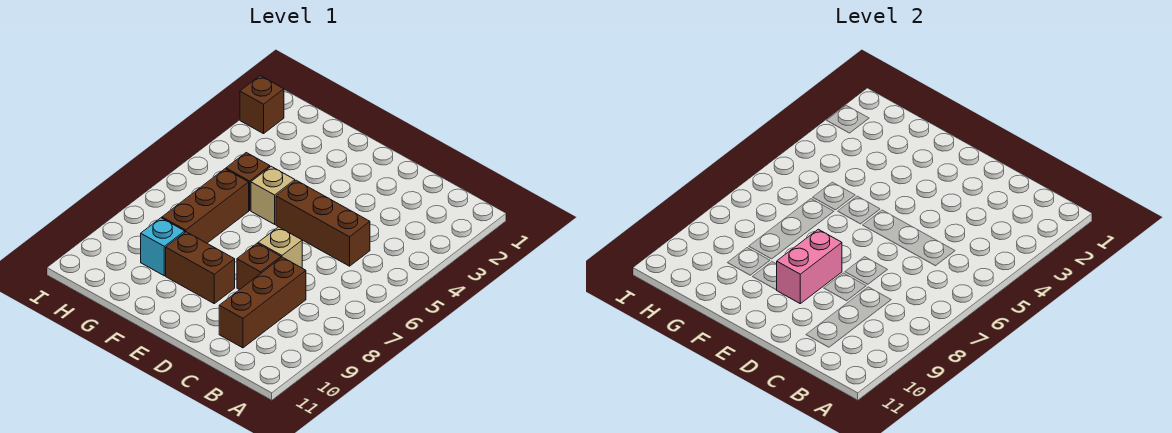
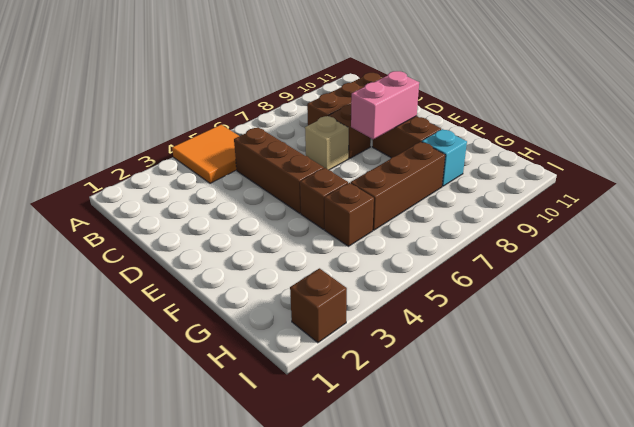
none -> orange tile A4:B5 level 1
tan brick F5 level 1 -> brown brick F5 level 1

